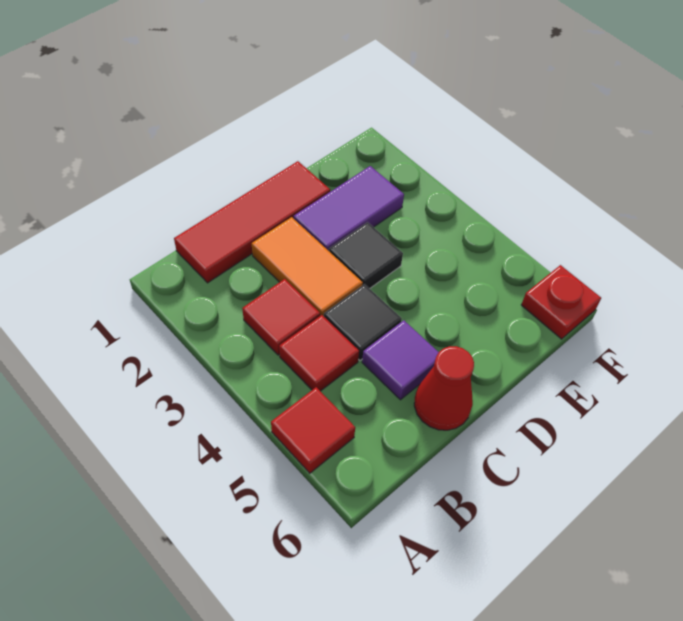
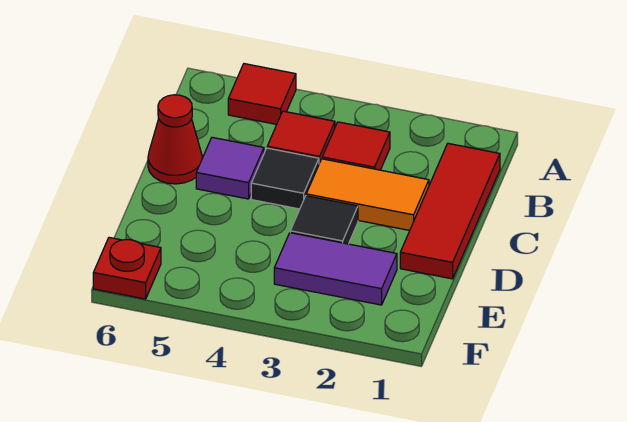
purple tile D2:E2 level 1 -> purple tile E2:E3 level 1

